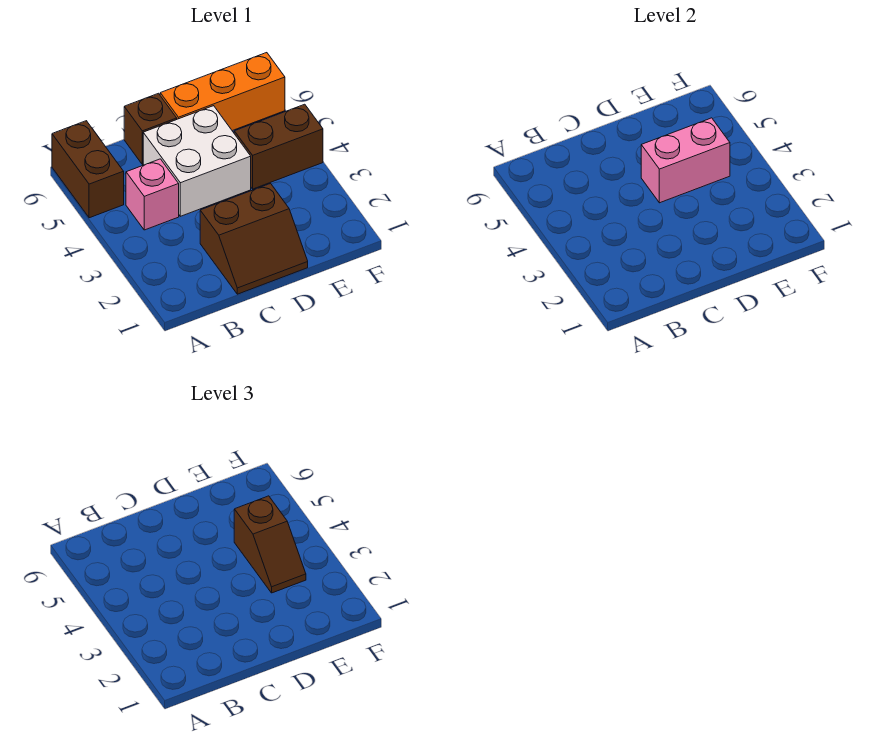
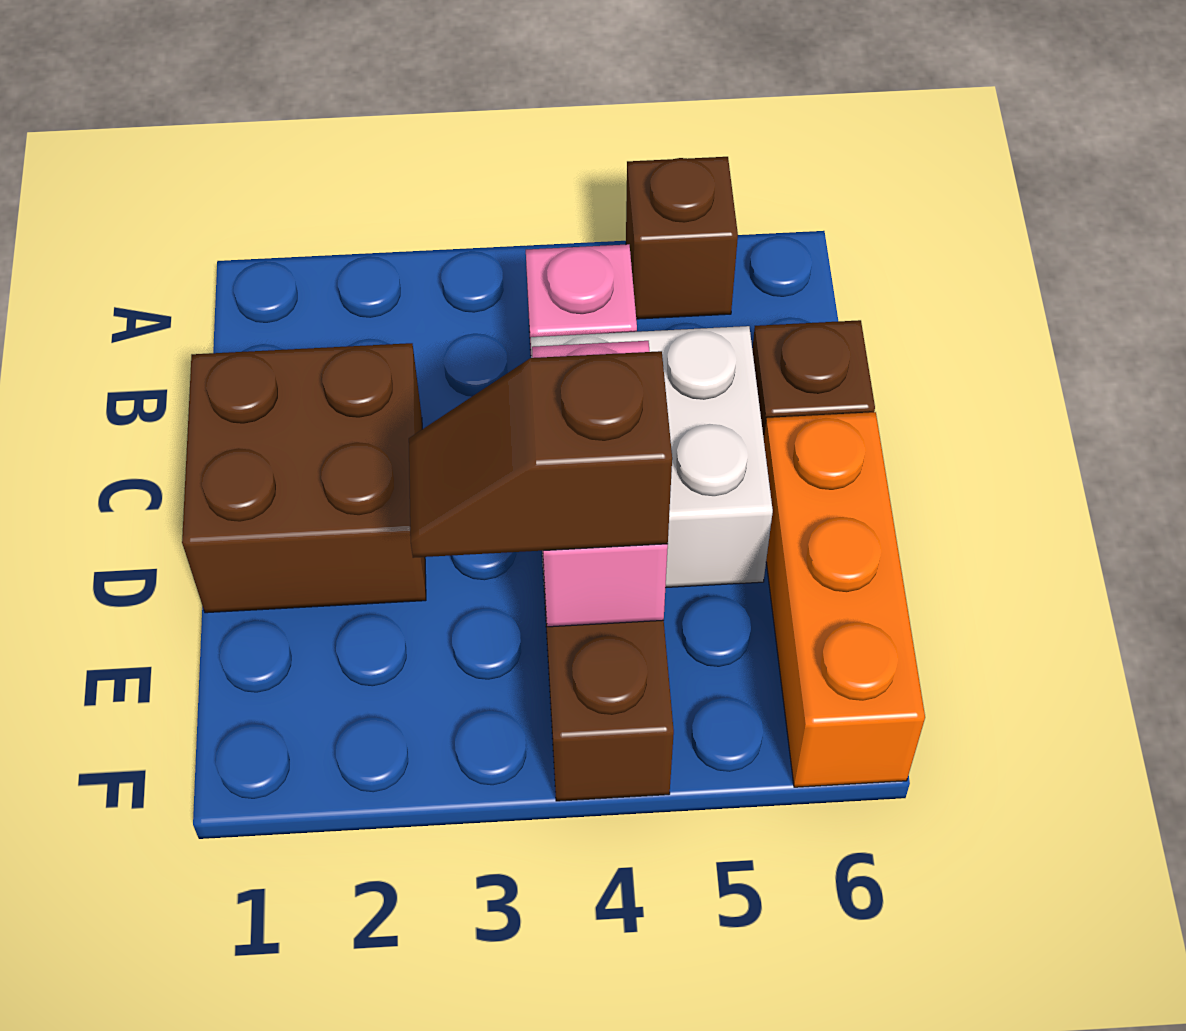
brown brick A5:A6 level 1 -> brown brick A5 level 1
brown slope C1:D2 level 1 top 2 -> brown brick C1:D2 level 1

